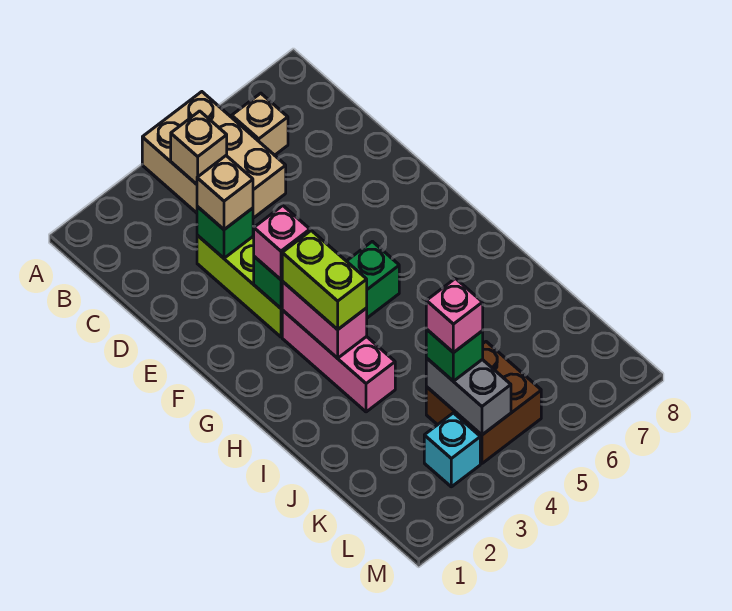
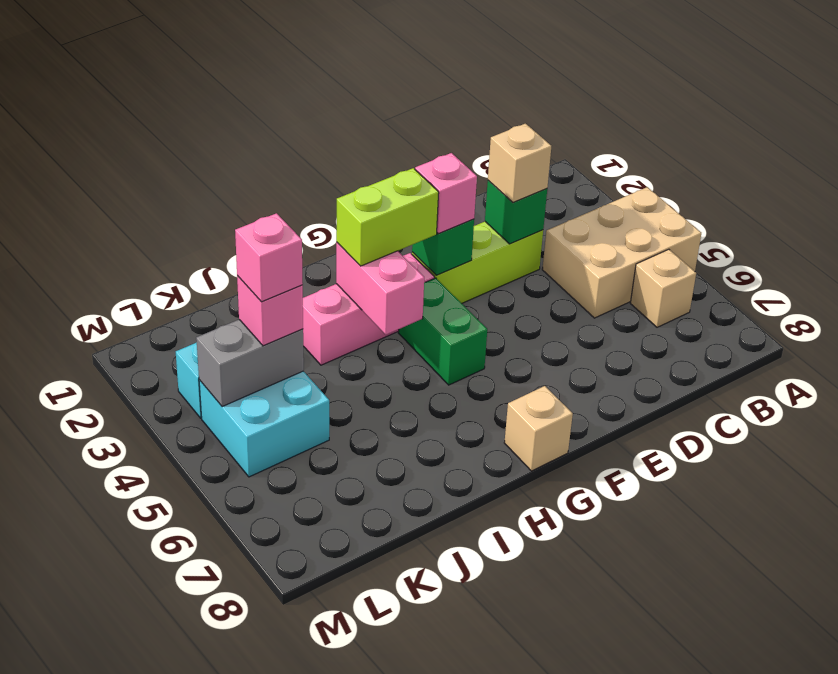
tan brick B4 level 2 -> tan brick G8 level 1
pink brick G3:H3 level 2 -> pink brick H3:H4 level 2
brown brick K4:L5 level 1 -> cyan brick K4:L5 level 1
green brick K4 level 3 -> pink brick K4 level 3

